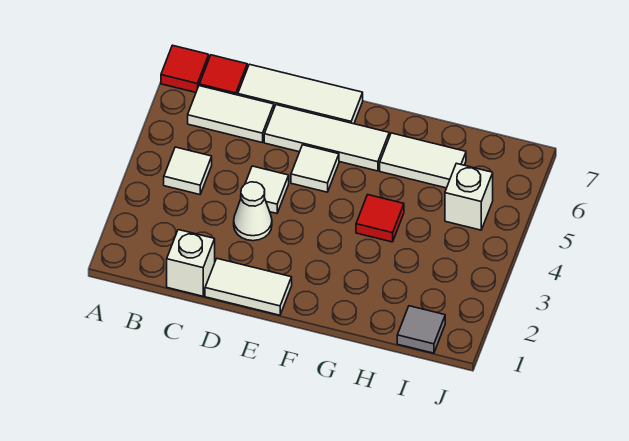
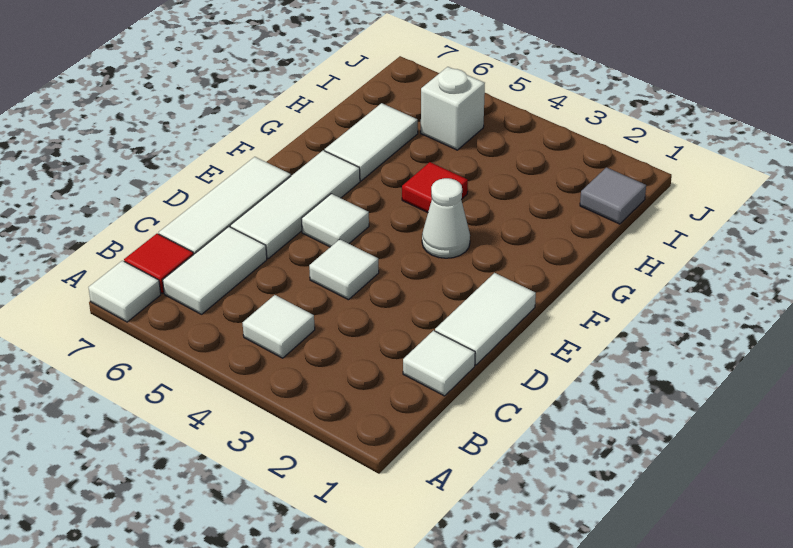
red tile A7 level 1 -> white tile A7 level 1
white brick C1 level 1 -> white tile C1 level 1
white cone D3 level 1 -> white cone F3 level 1

